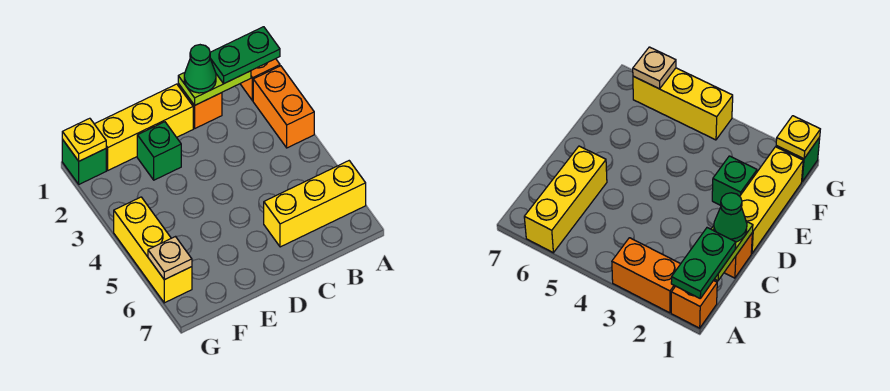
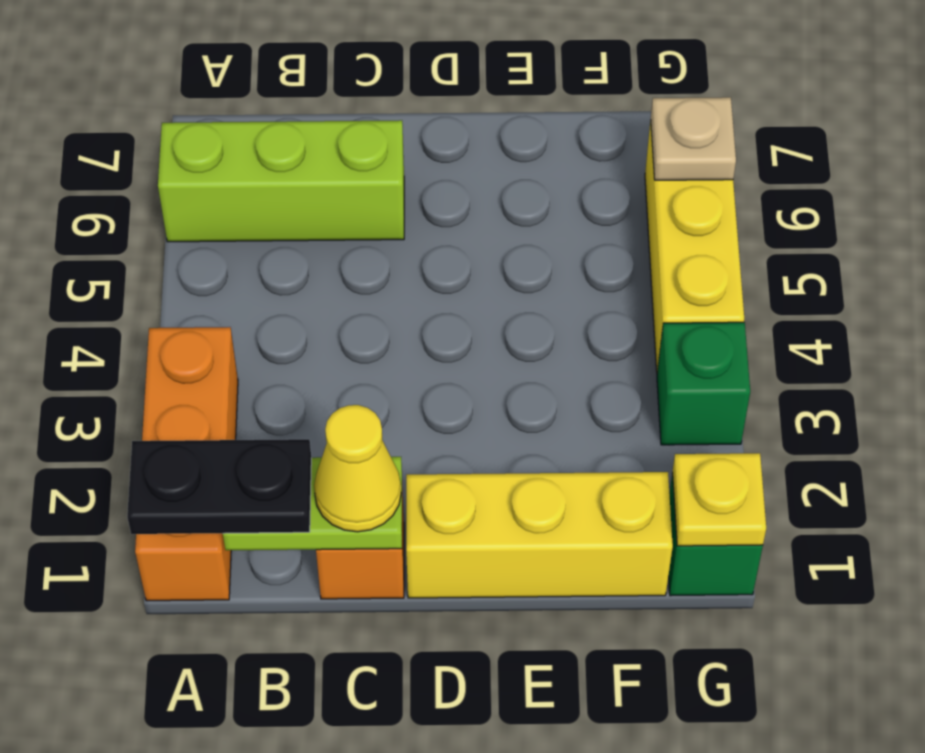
green plate A1:B1 level 3 -> black plate A1:B1 level 3
yellow brick A6:C6 level 1 -> lime brick A6:C6 level 1
green cone C1 level 3 -> yellow cone C1 level 3
green brick E2 level 1 -> green brick G3 level 1

